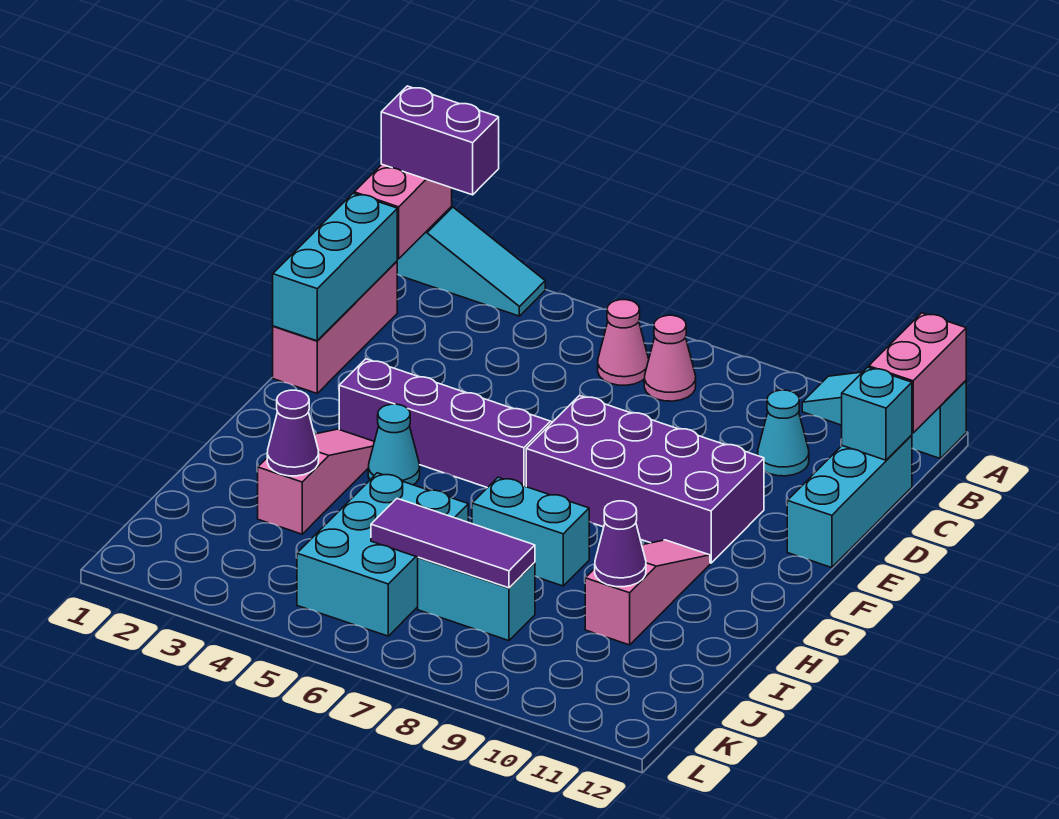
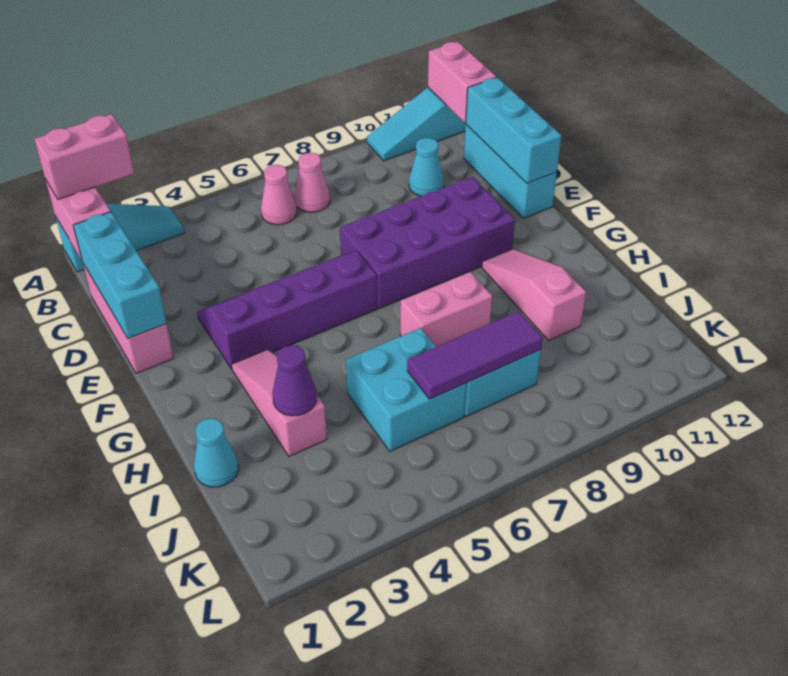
purple brick A1:A2 level 3 -> pink brick A1:A2 level 3
cyan brick C12 level 2 -> cyan brick C12:E12 level 2
cyan cone G4 level 1 -> cyan cone I1 level 1
cyan brick H7:H8 level 1 -> pink brick H7:H8 level 1
cyan brick I5:K6 level 1 -> cyan brick I5:J6 level 1
purple cone I10 level 2 -> none

